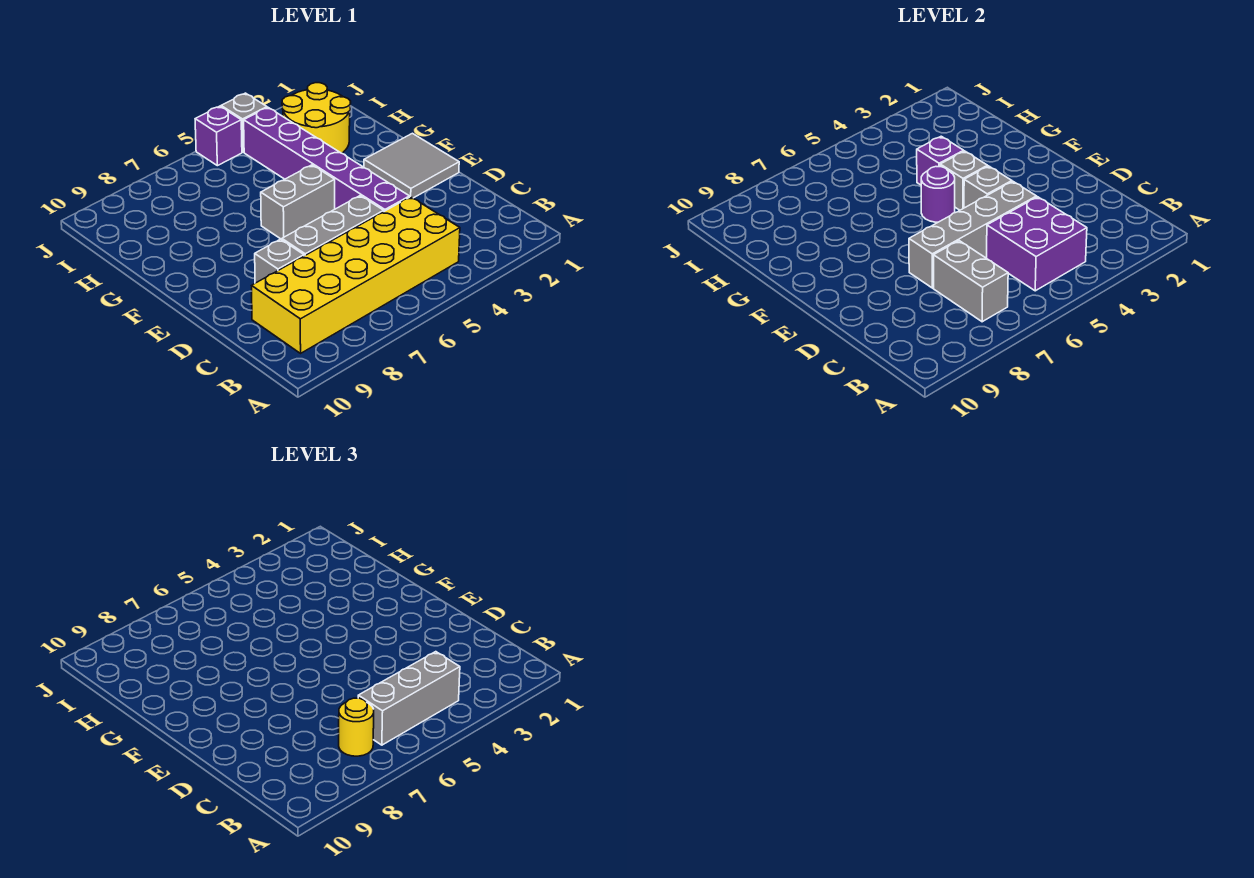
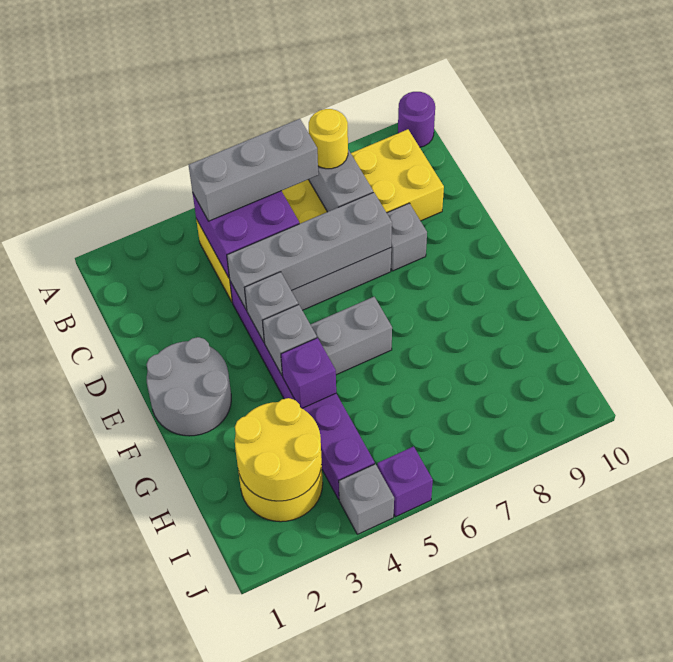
grey tile E1:F2 level 1 -> grey round brick E1:F2 level 1
purple round brick F5 level 2 -> purple round brick A10 level 1
none -> yellow round brick H2:I3 level 2

